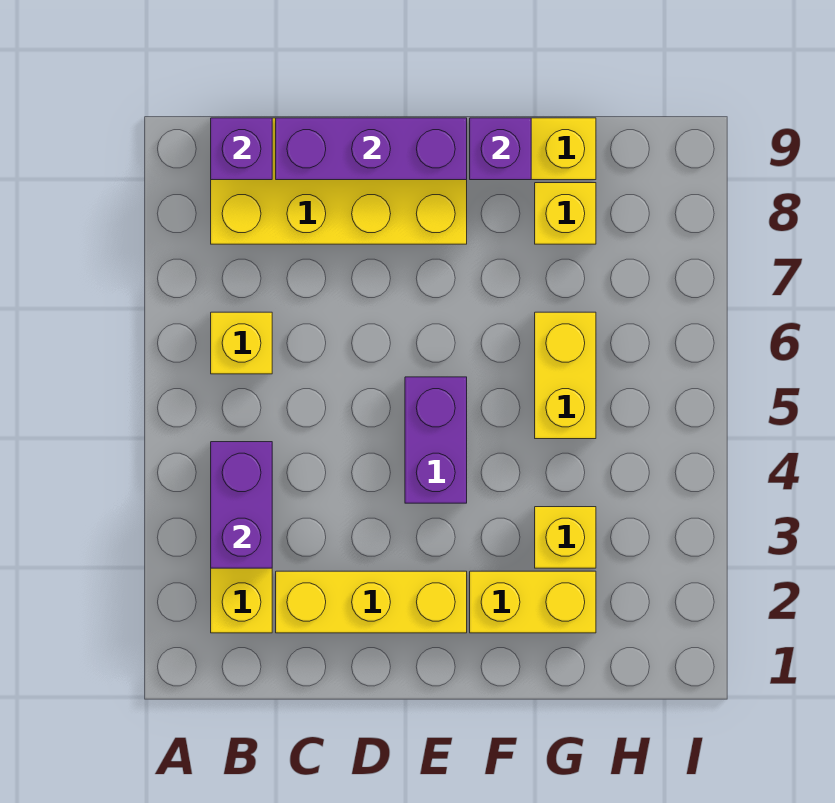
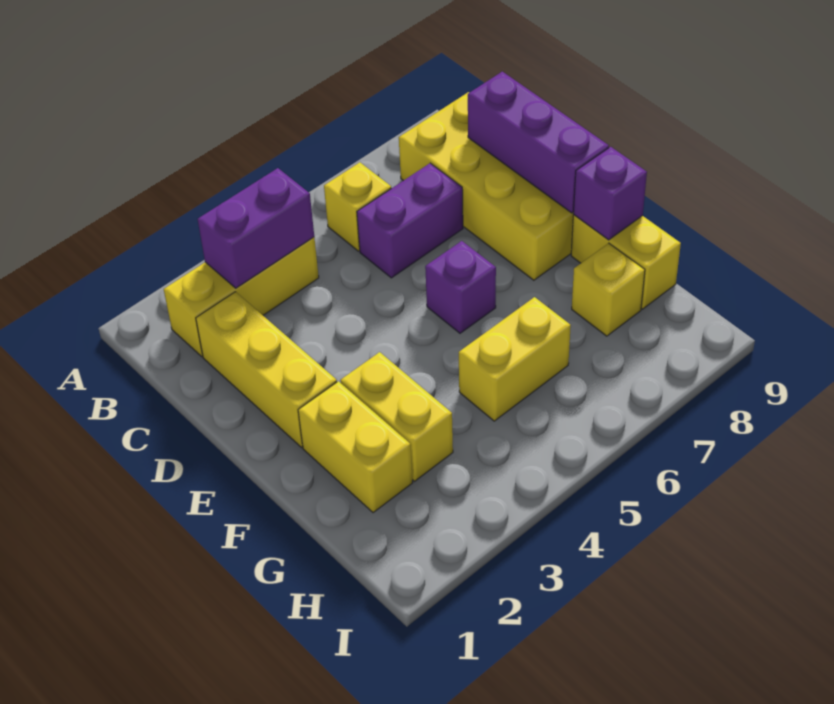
purple brick B9 level 2 -> purple brick E6 level 1
purple brick E4:E5 level 1 -> purple brick C6:C7 level 1
yellow brick G3 level 1 -> yellow brick F3:G3 level 1

